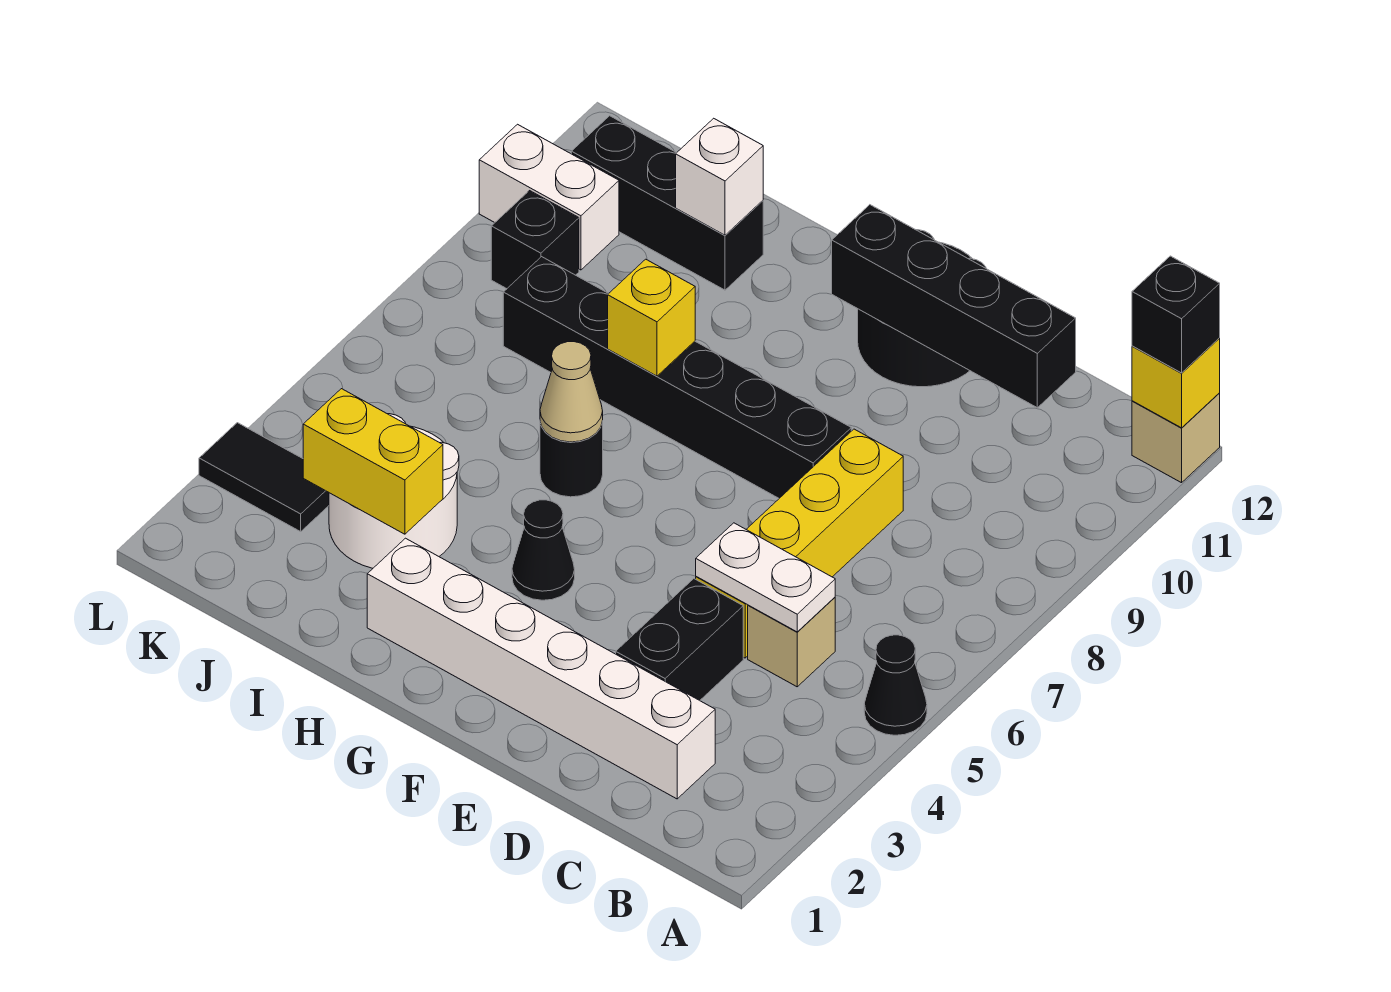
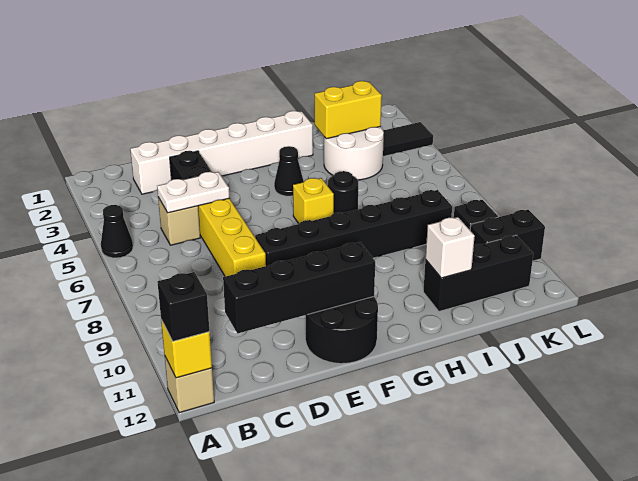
tan cone H6 level 2 -> none
yellow brick H8 level 2 -> yellow brick G6 level 1
white brick K10:L10 level 1 -> black brick K10:L10 level 1

